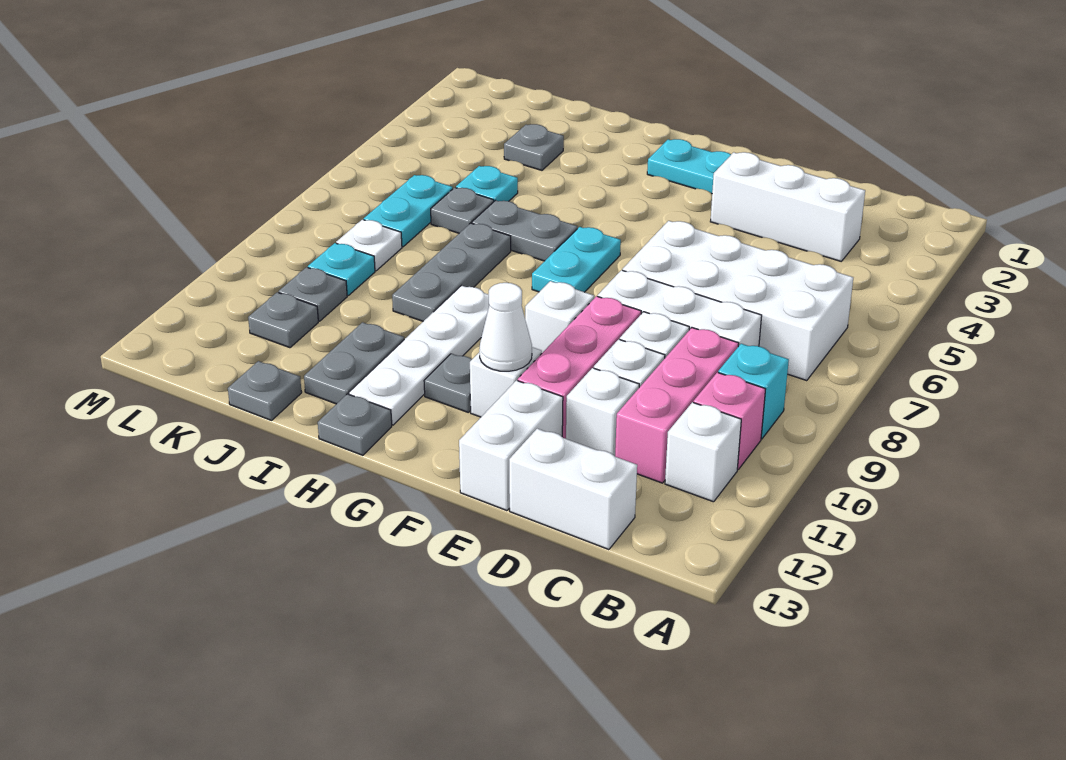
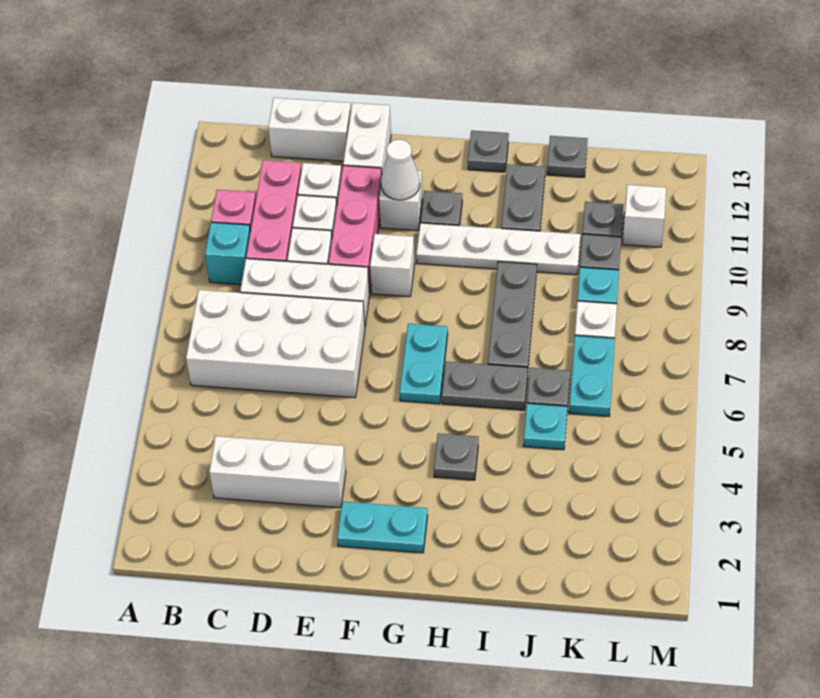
white brick B11 level 1 -> white brick L11 level 1
white plate H9:H12 level 1 -> white plate G10:J10 level 1
grey plate J3 level 1 -> grey plate H4 level 1

